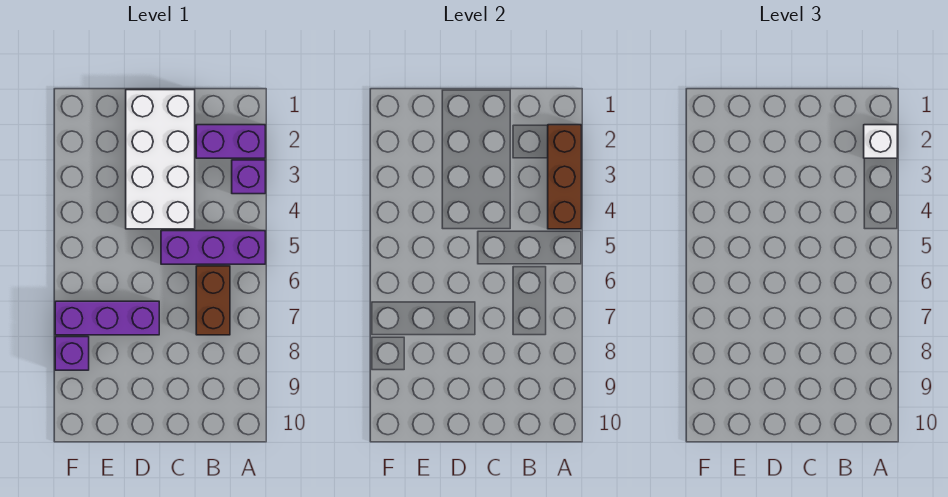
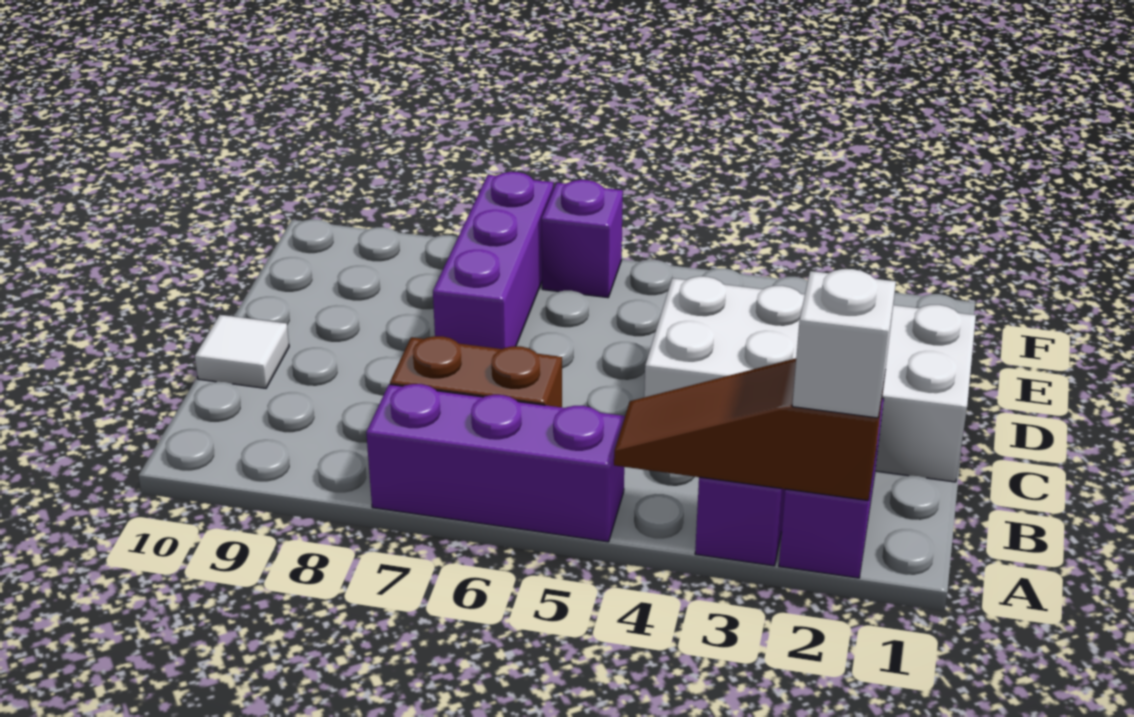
brown brick A2:A4 level 2 -> brown slope A2:A4 level 2 top 2
purple brick A5:C5 level 1 -> purple brick A5:A7 level 1
none -> white tile C10 level 1
purple brick F8 level 1 -> purple brick F6 level 1

